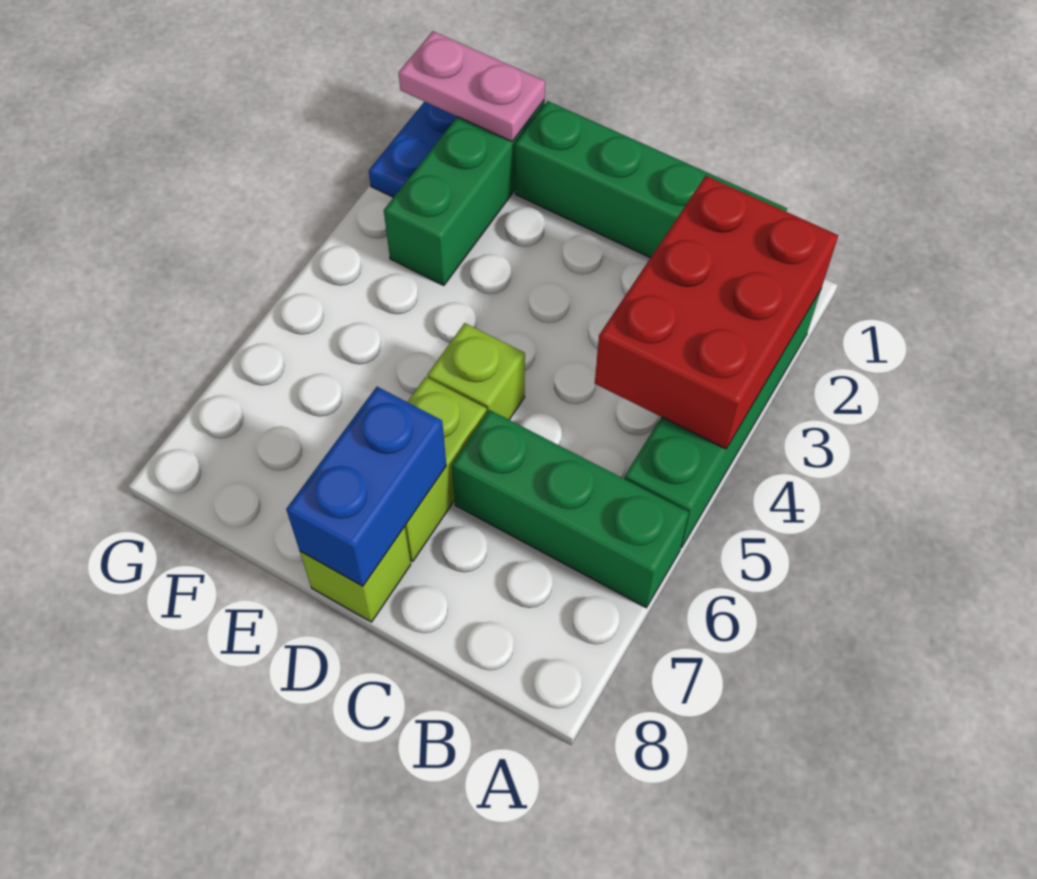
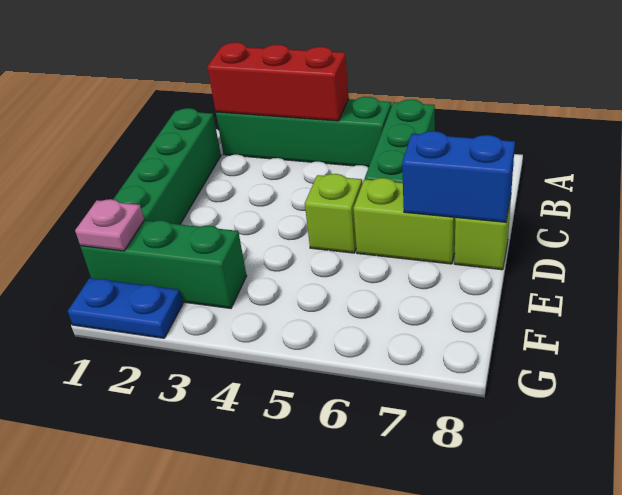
red brick A2:B4 level 2 -> red brick A2:A4 level 2
pink plate F1:G1 level 2 -> pink plate F1 level 2

